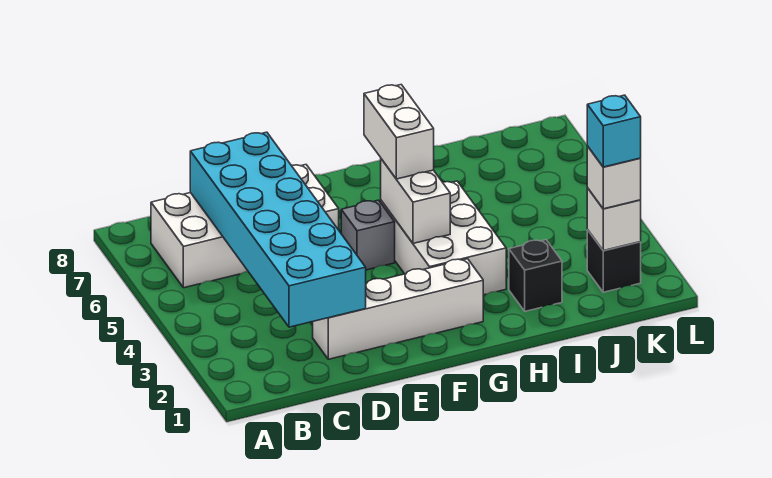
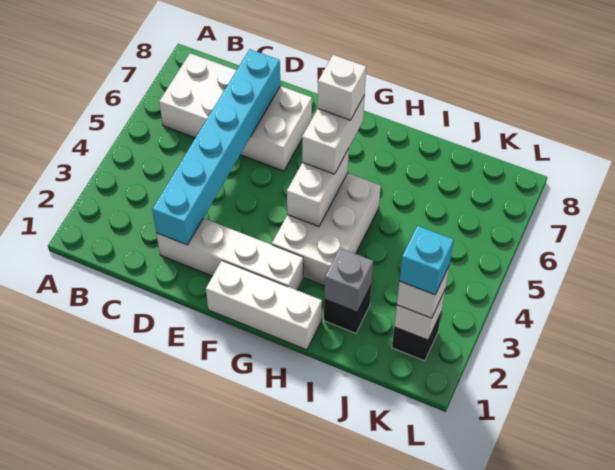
cyan brick C2:D7 level 2 -> cyan brick D2:D7 level 2
none -> white brick F1:H1 level 1
grey brick F5 level 1 -> grey brick I2 level 2
none -> white brick G6 level 4

